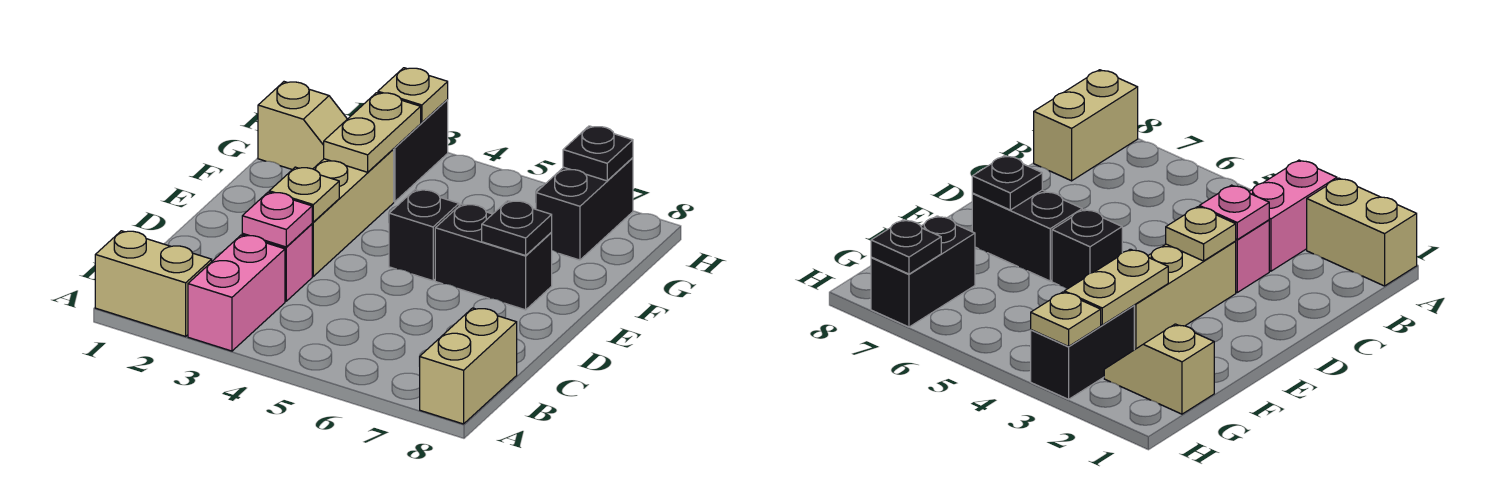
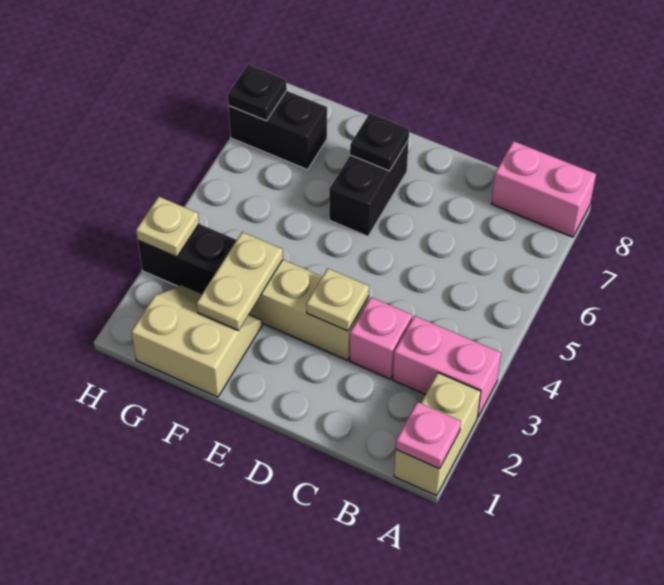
tan brick A8:B8 level 1 -> pink brick A8:B8 level 1
pink plate C3 level 2 -> pink plate A1 level 2
black brick E5 level 1 -> none
tan plate F3:G3 level 2 -> tan plate F2:F3 level 2
tan slope G1:G2 level 1 top 1 -> tan slope F1:G2 level 1 top 1

